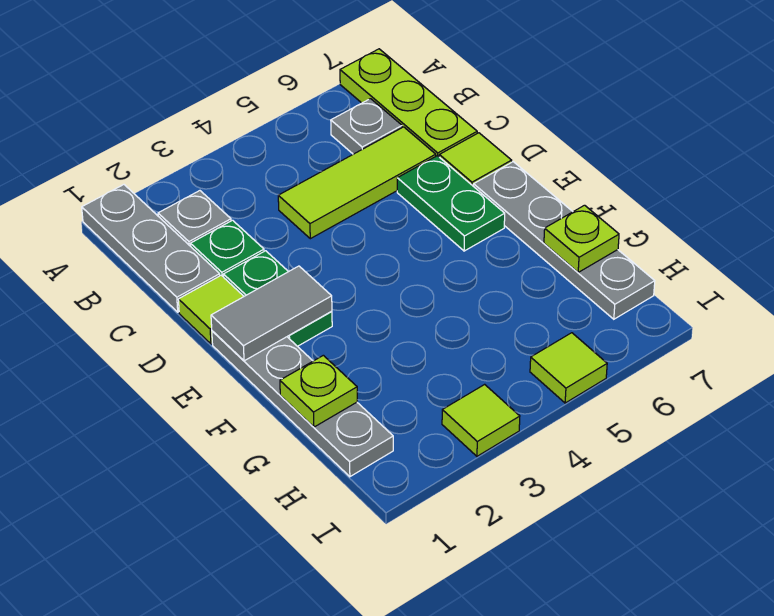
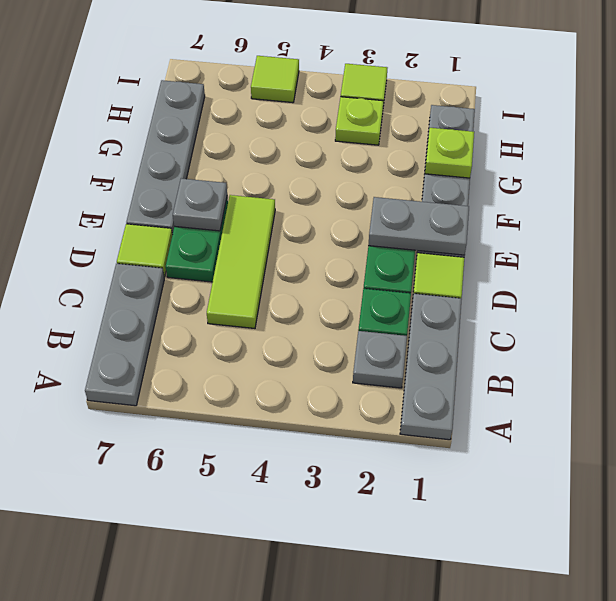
lime plate A7:C7 level 1 -> grey plate A7:C7 level 1
grey plate B6 level 1 -> grey plate E6 level 2
lime tile C4:C6 level 1 -> lime tile C5:E5 level 1
grey tile E1:E2 level 2 -> grey plate E1:E2 level 2
lime plate G7 level 2 -> lime plate H3 level 1

